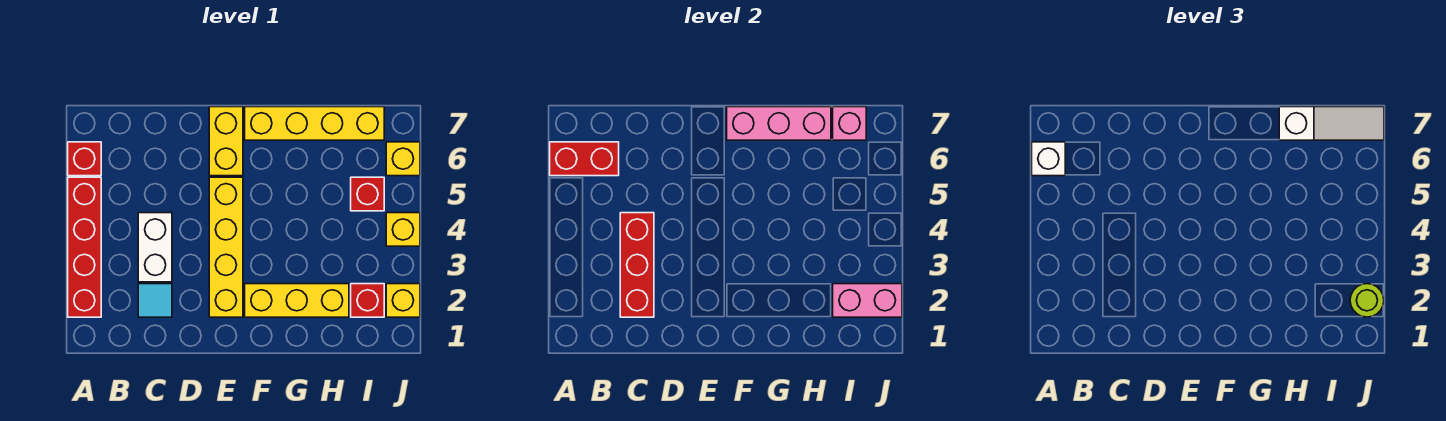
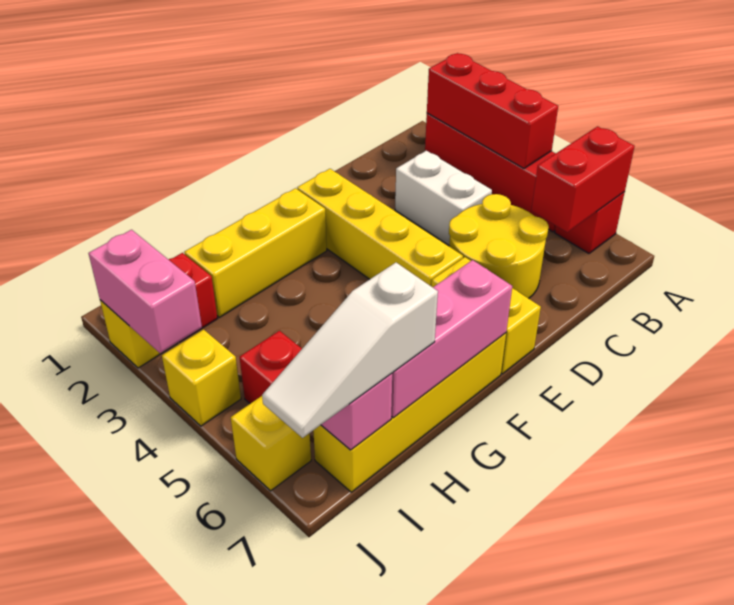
white brick A6 level 3 -> none
cyan tile C2 level 1 -> none
red brick C2:C4 level 2 -> red brick A2:A4 level 2
none -> yellow round brick C5:D6 level 1
pink brick I2:J2 level 2 -> pink brick J2:J3 level 2
lime round brick J2 level 3 -> none

